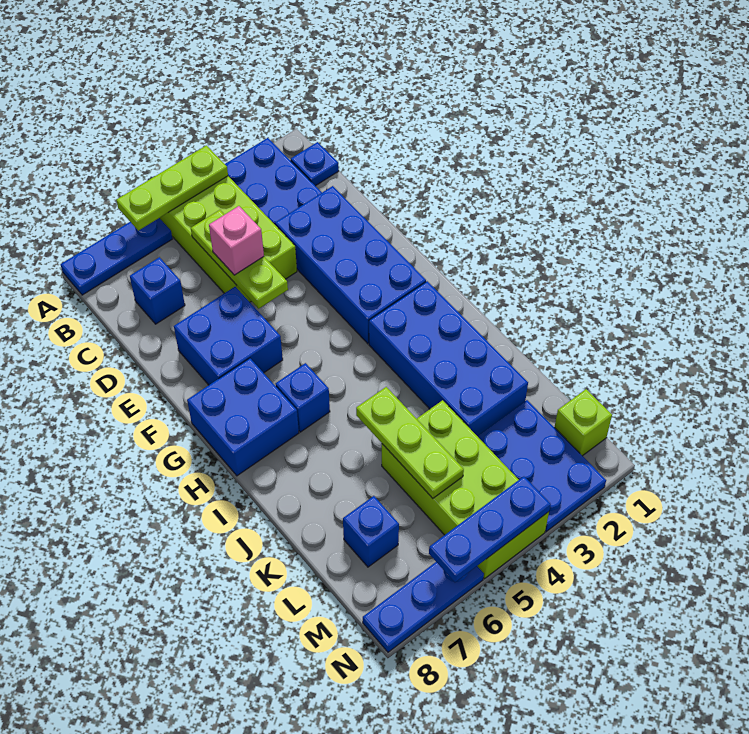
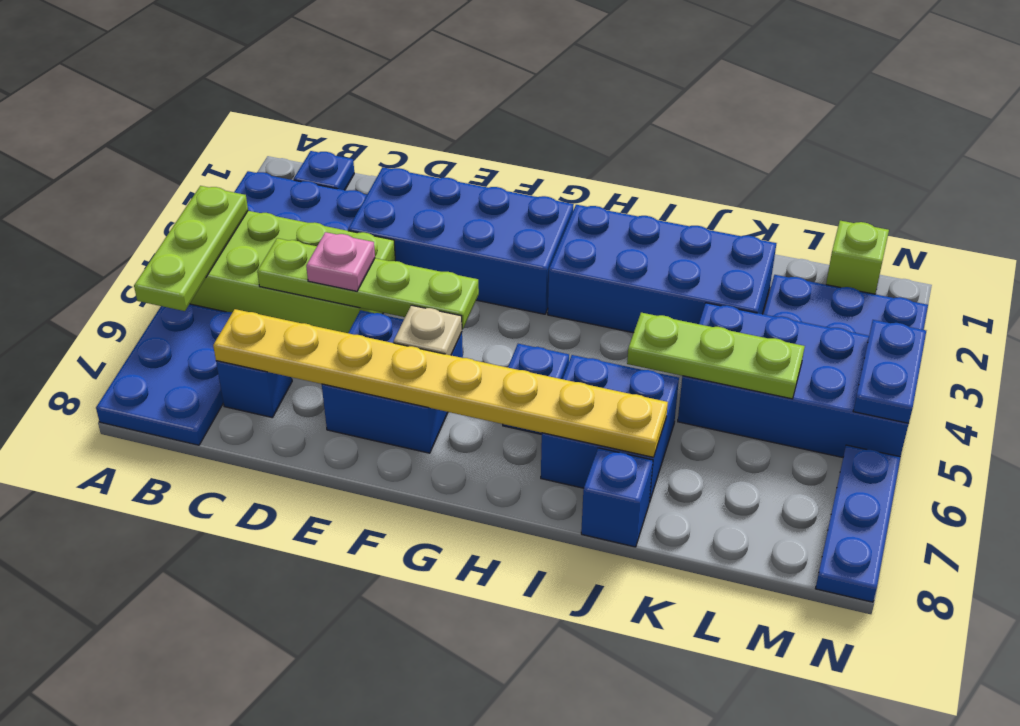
blue plate A6:A8 level 1 -> blue plate A6:B8 level 1
lime plate C5:E5 level 2 -> lime plate C5:F5 level 2
none -> yellow plate C7:J7 level 2
pink brick D5 level 3 -> pink plate D5 level 3
none -> tan plate F6 level 2
blue brick G7:H8 level 1 -> blue brick I6:J7 level 1
lime brick K4:N5 level 1 -> blue brick K4:N5 level 1
blue brick L7 level 1 -> blue brick J8 level 1
blue plate N4:N6 level 2 -> blue plate N4:N5 level 2

